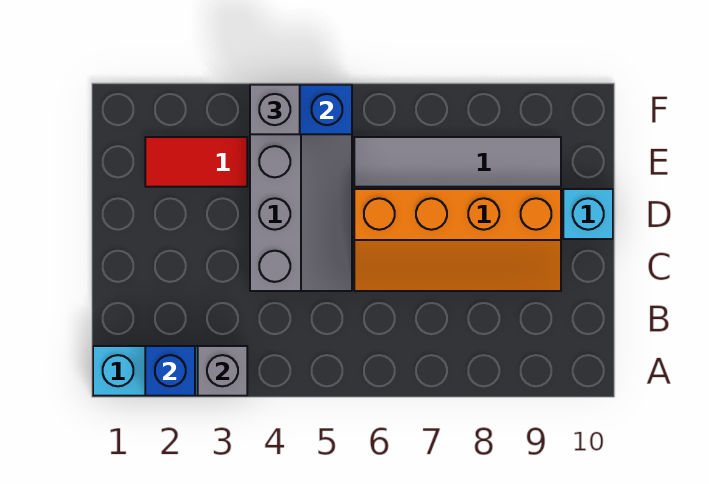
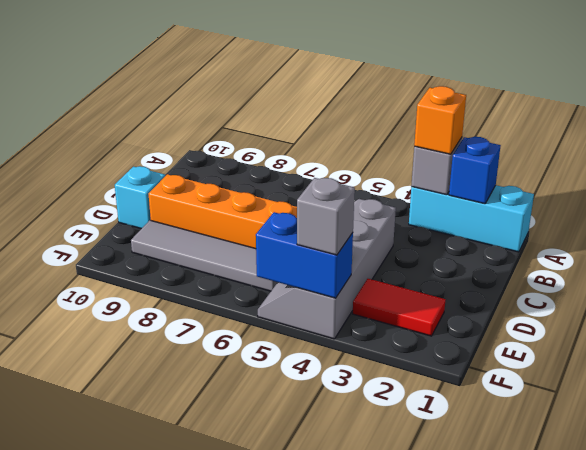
none -> orange brick A3 level 3

